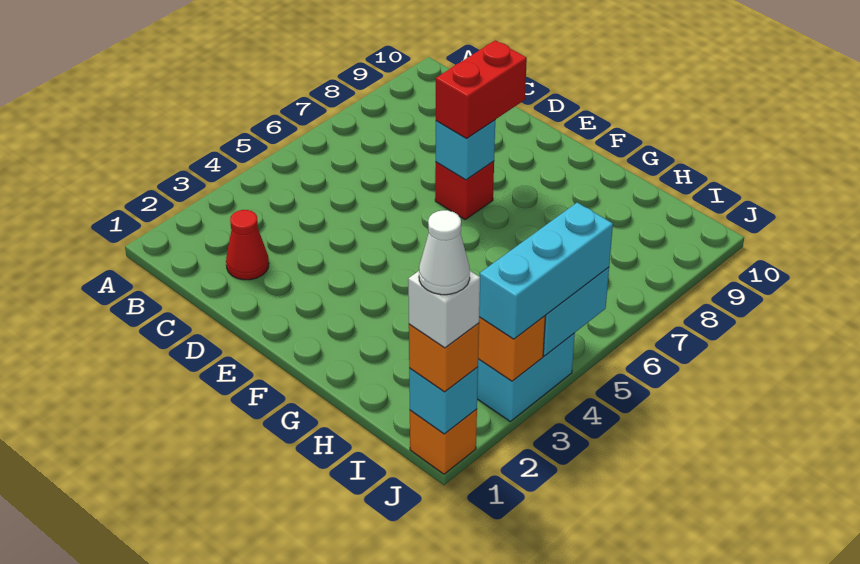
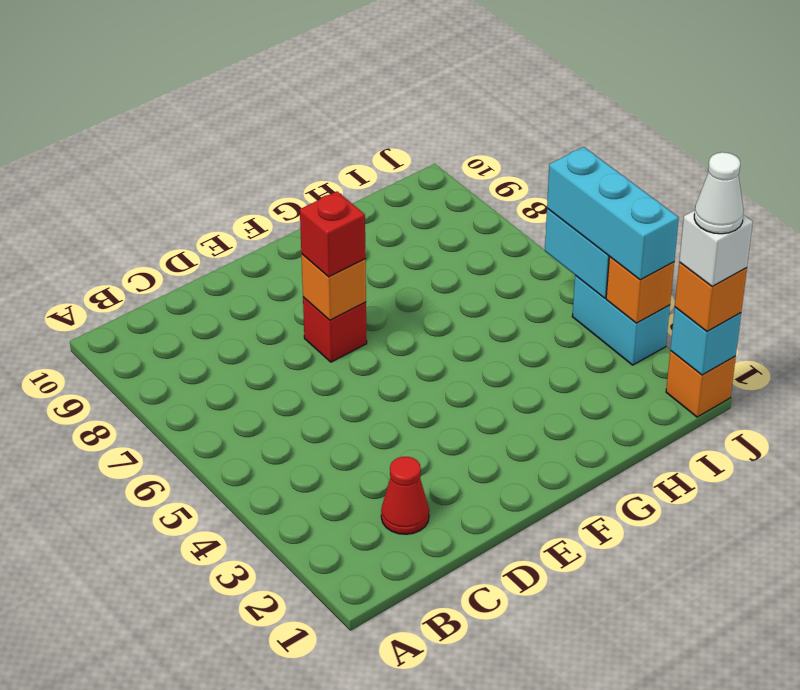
cyan brick E7 level 2 -> orange brick E7 level 2
red brick E7:E8 level 3 -> red brick E7 level 3

